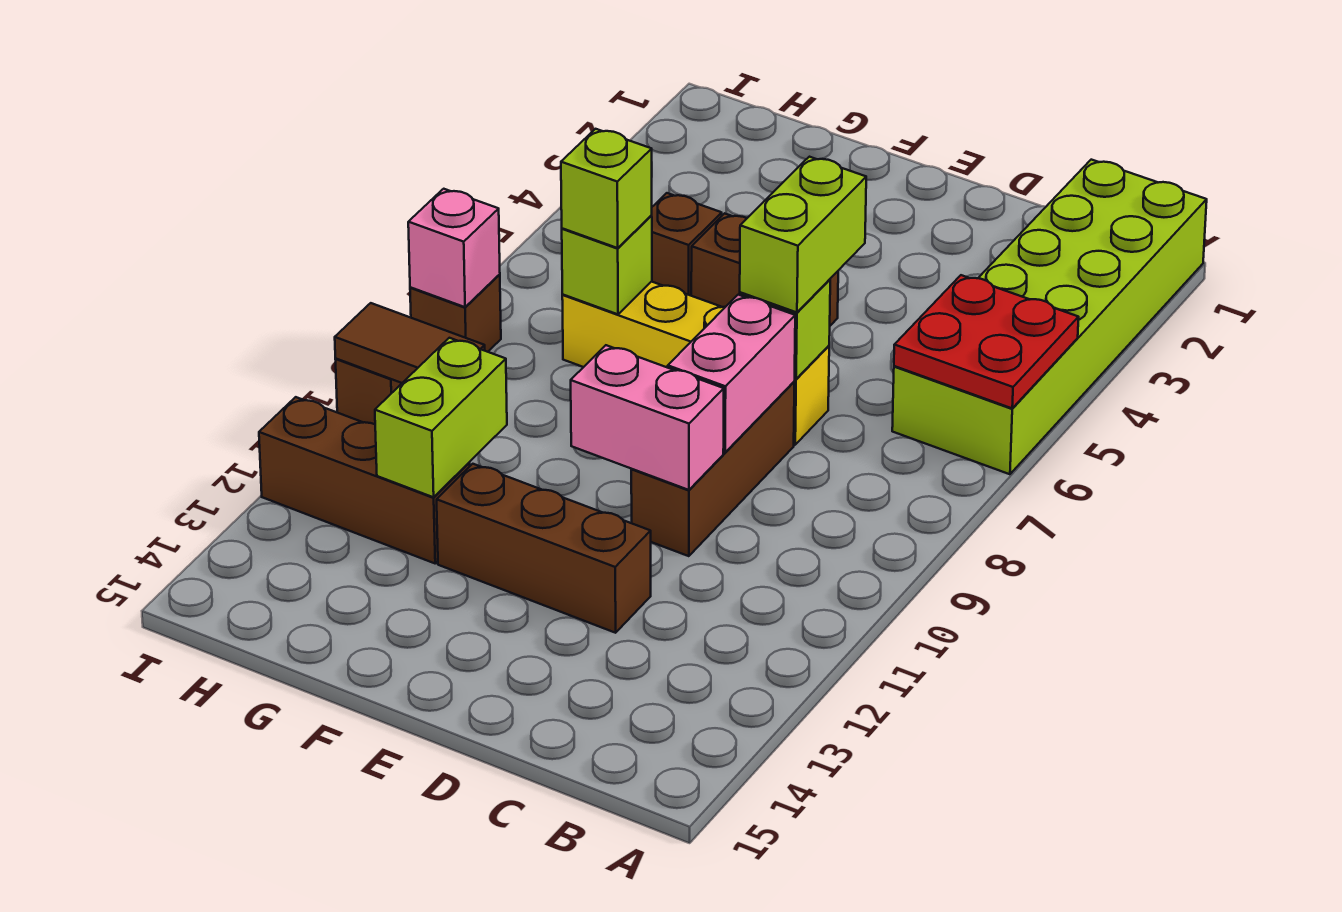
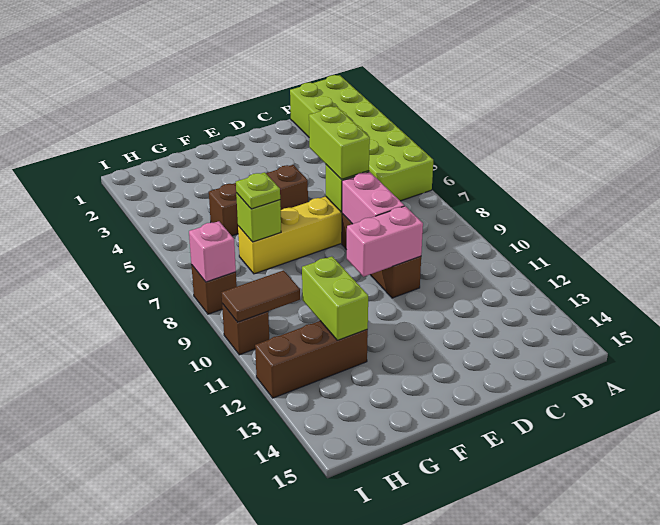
red plate A5:B6 level 2 -> none
brown brick D12:F12 level 1 -> none
lime brick G7 level 3 -> lime plate G7 level 3

